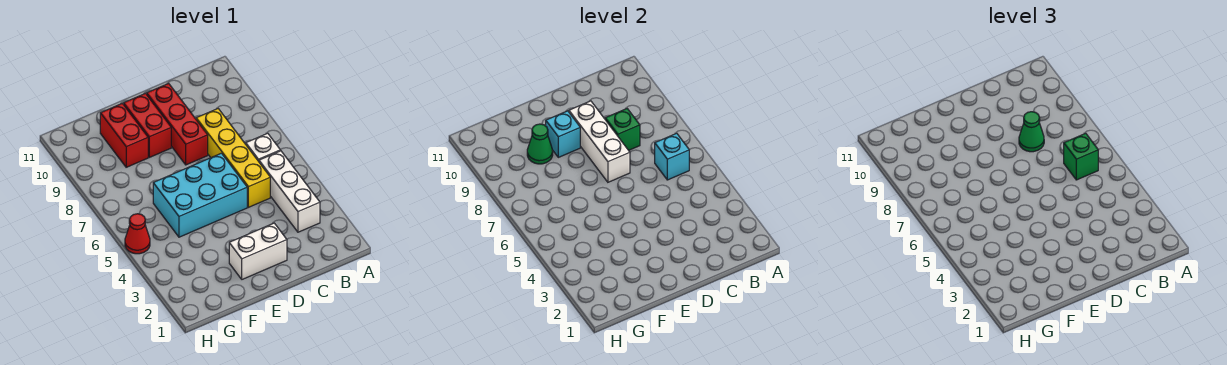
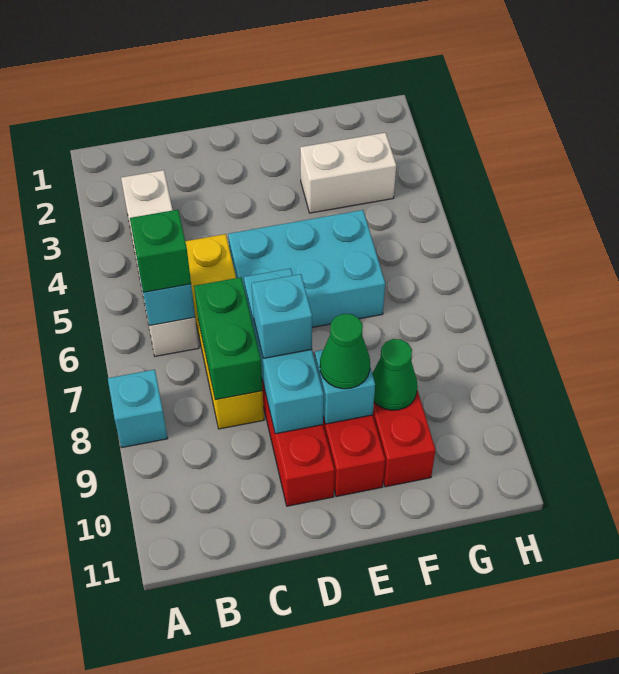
none -> cyan brick A8 level 1
green brick C8 level 2 -> green brick C7:C8 level 2
green cone C8 level 3 -> green cone E9 level 3
white brick D2:E2 level 1 -> white brick F3:G3 level 1
white brick D7:D9 level 2 -> cyan brick D7:D9 level 2
none -> cyan brick D8 level 3
red cone H5 level 1 -> none

